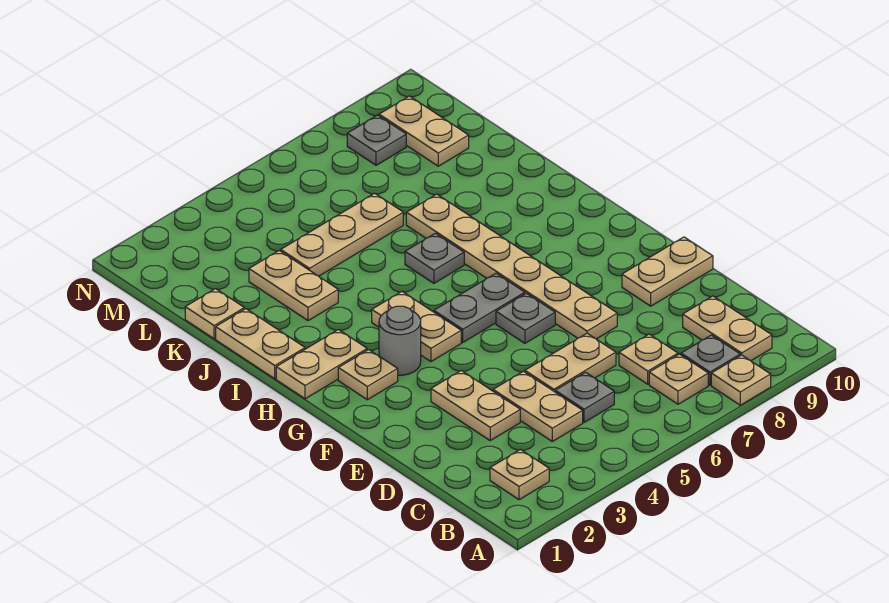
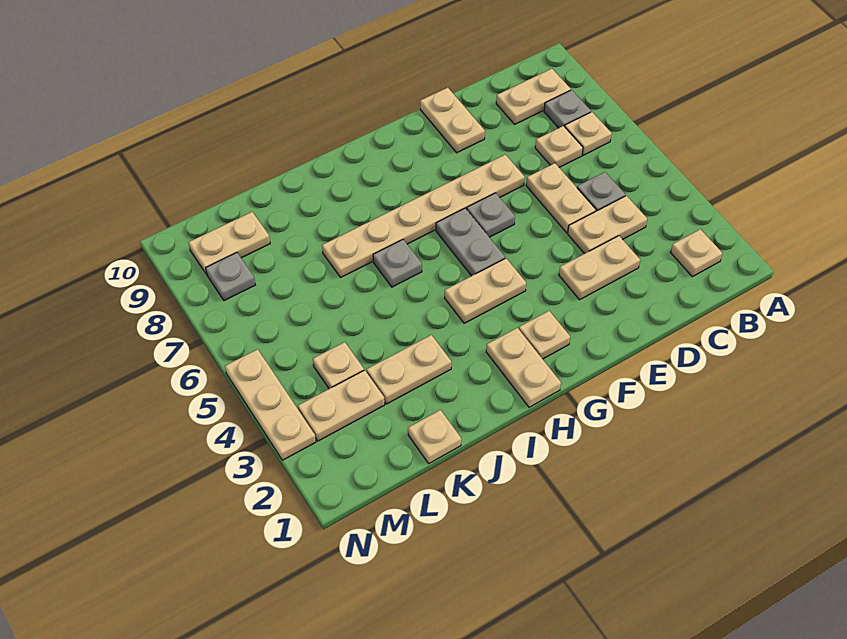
tan plate A8 level 1 -> tan plate L4 level 1
grey round brick G3 level 1 -> none
tan plate I1:J1 level 1 -> tan plate L3:M3 level 1
tan plate K4:K6 level 1 -> tan plate N3:N5 level 1

